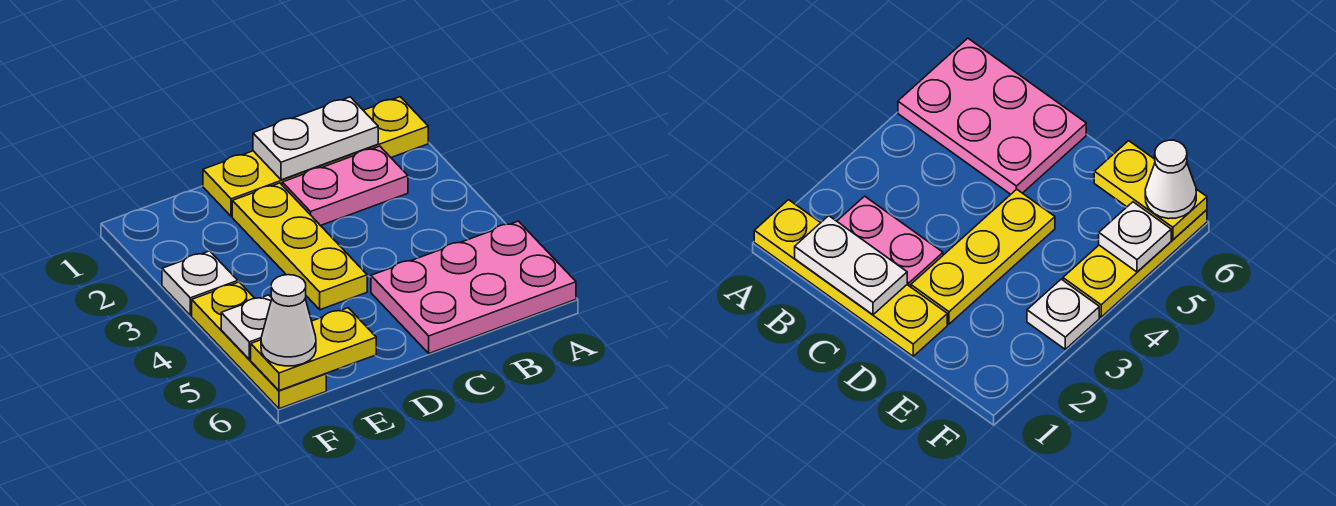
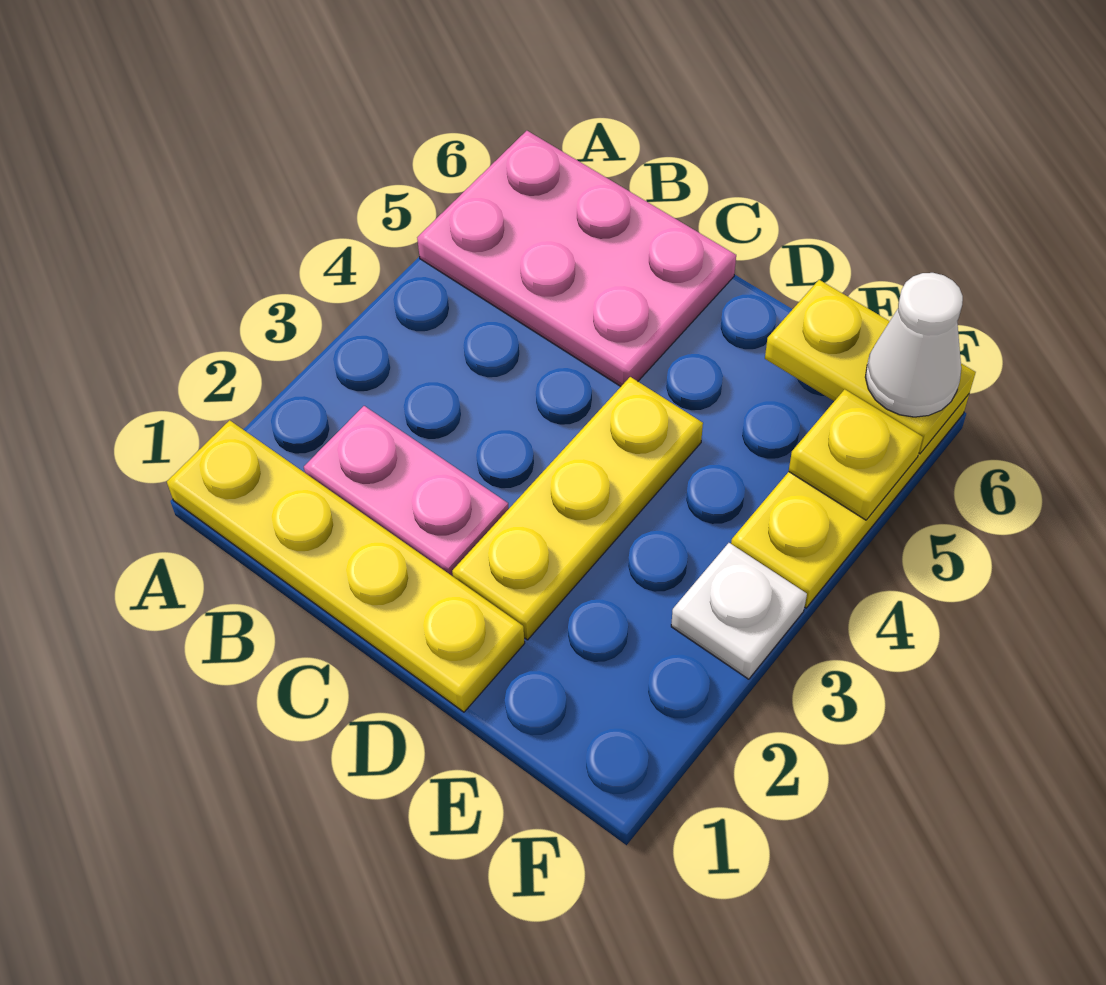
white plate B1:C1 level 2 -> none
white plate F5 level 2 -> yellow plate F5 level 2

